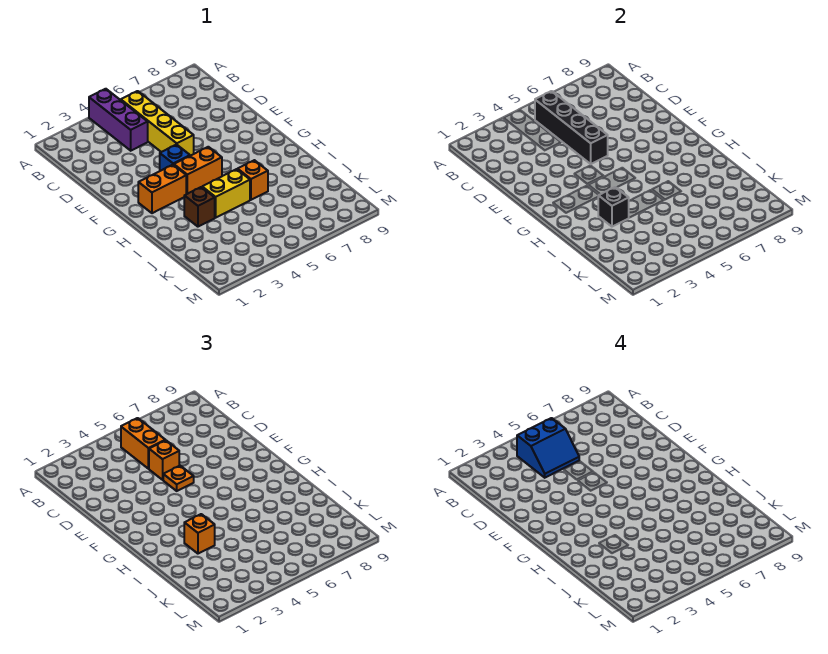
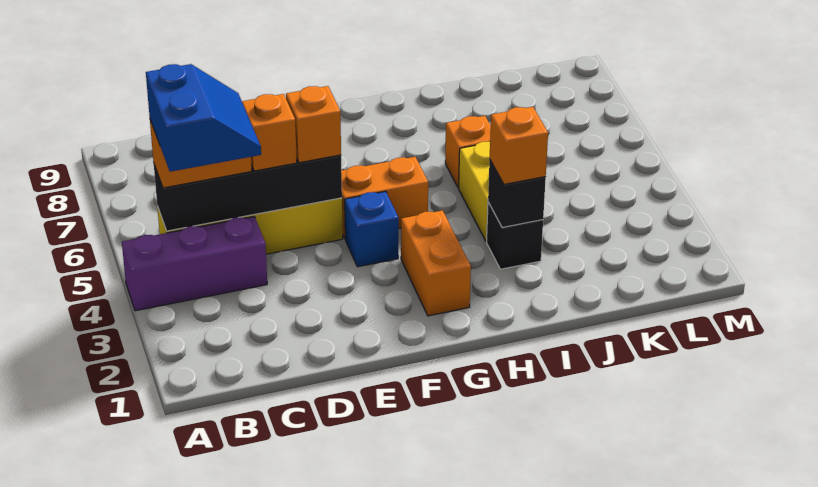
orange plate E5 level 3 -> orange brick E5 level 3
orange brick G4:G5 level 1 -> orange brick F5:G5 level 1
brown brick I3 level 1 -> black brick I3 level 1

